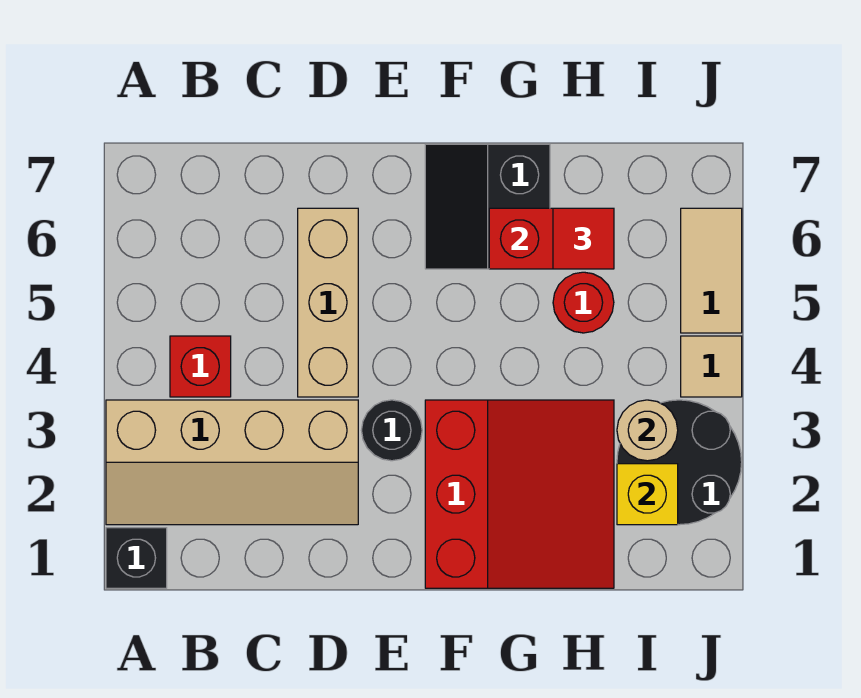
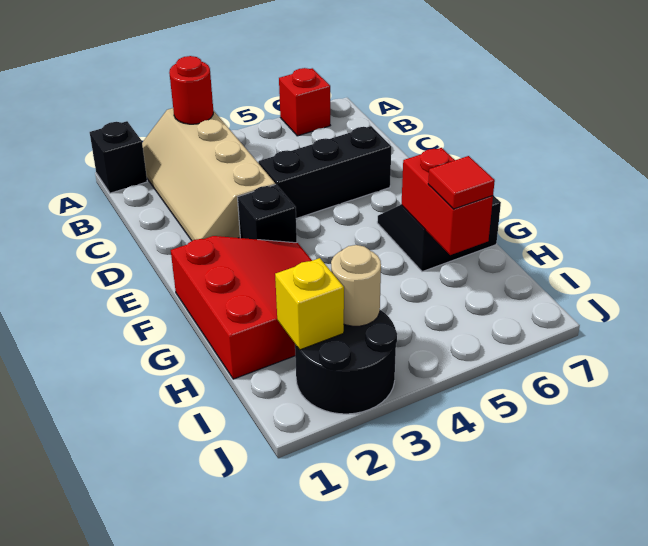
red brick B4 level 1 -> red brick A6 level 1
tan brick D4:D6 level 1 -> black brick D4:D6 level 1
black round brick E3 level 1 -> black brick E3 level 1
red slope F1:H3 level 1 top F -> red slope F1:H3 level 1 top 1
red round brick H5 level 1 -> red round brick A3 level 2
tan tile J4 level 1 -> none
tan tile J5:J6 level 1 -> none

